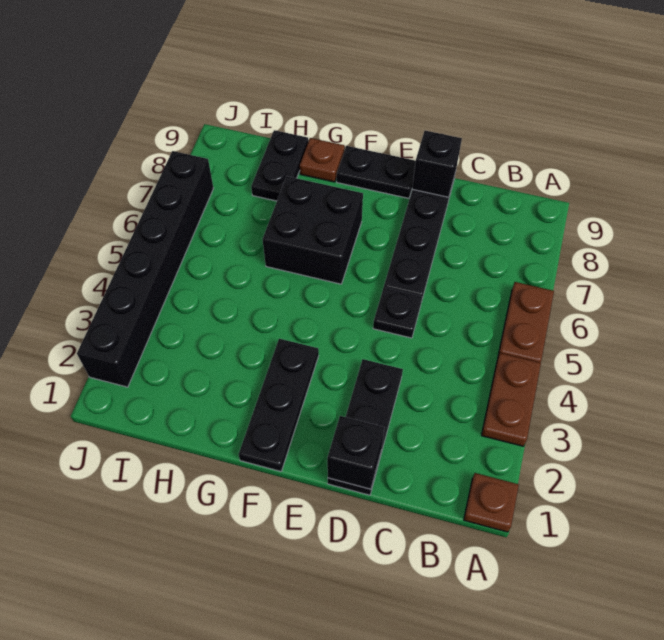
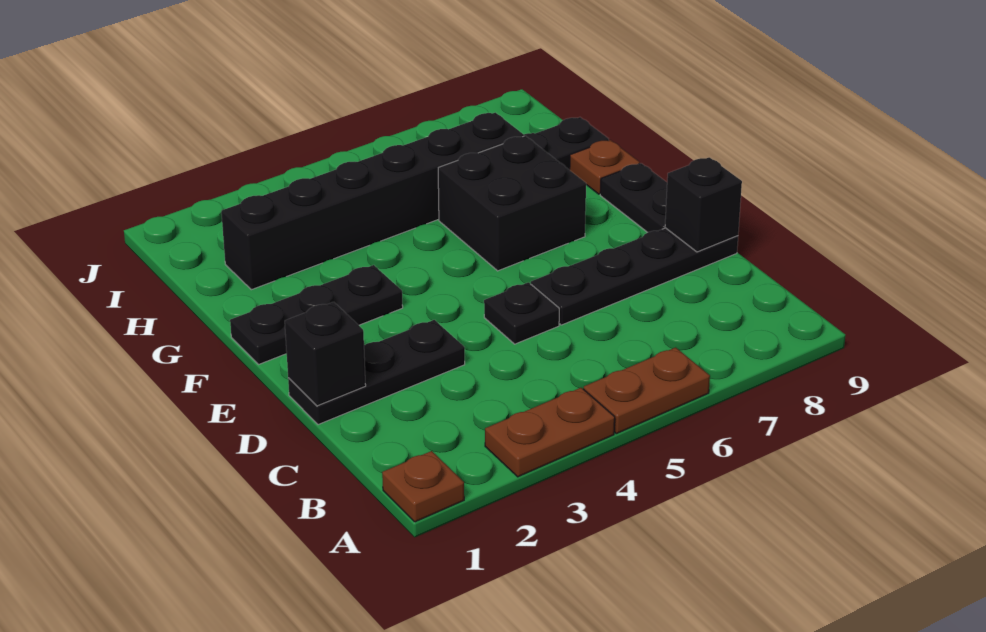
black brick J2:J7 level 1 -> black brick H2:H7 level 1

